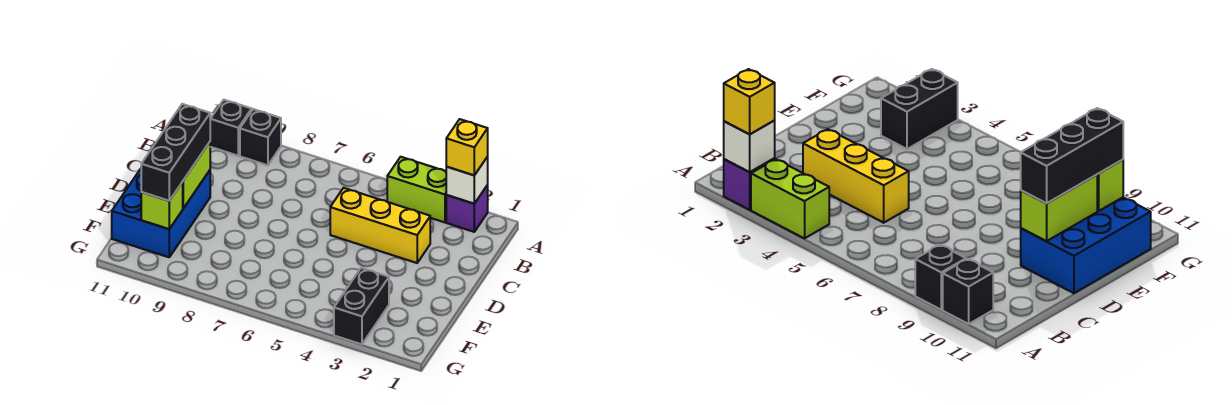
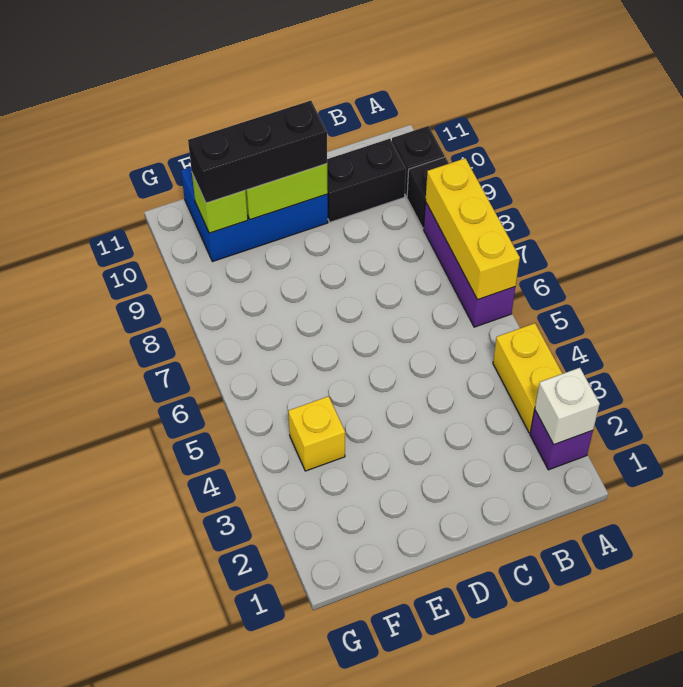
yellow brick A2 level 3 -> yellow brick F4 level 1
lime brick A3:A4 level 1 -> yellow brick A3:A4 level 1
none -> purple brick A6:A8 level 1
yellow brick C3:C5 level 1 -> yellow brick A6:A8 level 2
black brick F3:G3 level 1 -> black brick B10:C10 level 1

